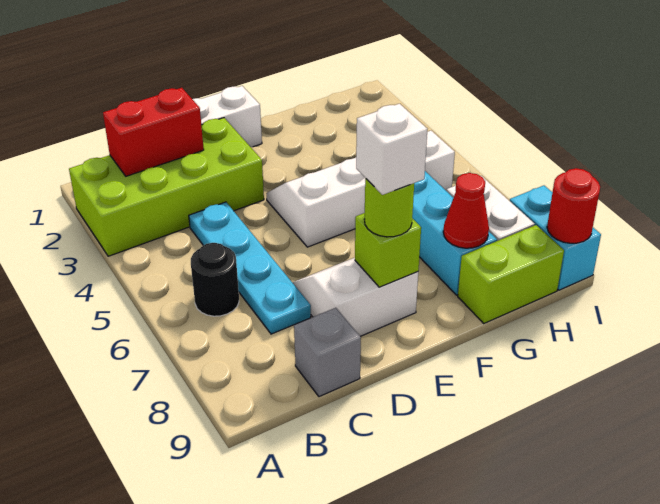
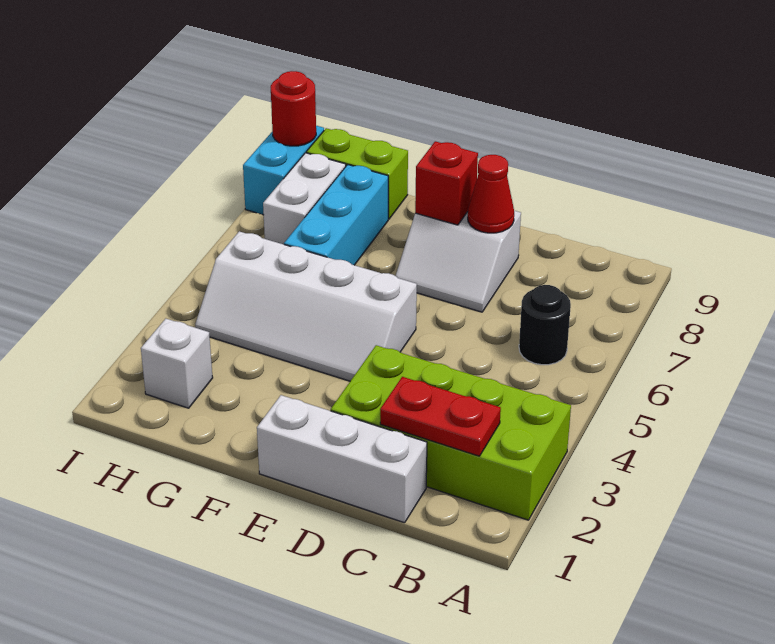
red brick B2:C2 level 2 -> red plate B2:C2 level 2
cyan plate C4:C7 level 1 -> none
grey brick C9 level 1 -> none
lime brick E8 level 2 -> red brick E8 level 2
lime round brick E8 level 3 -> none
white brick E8 level 4 -> white brick H2 level 1
red cone G8 level 2 -> red cone D8 level 2

